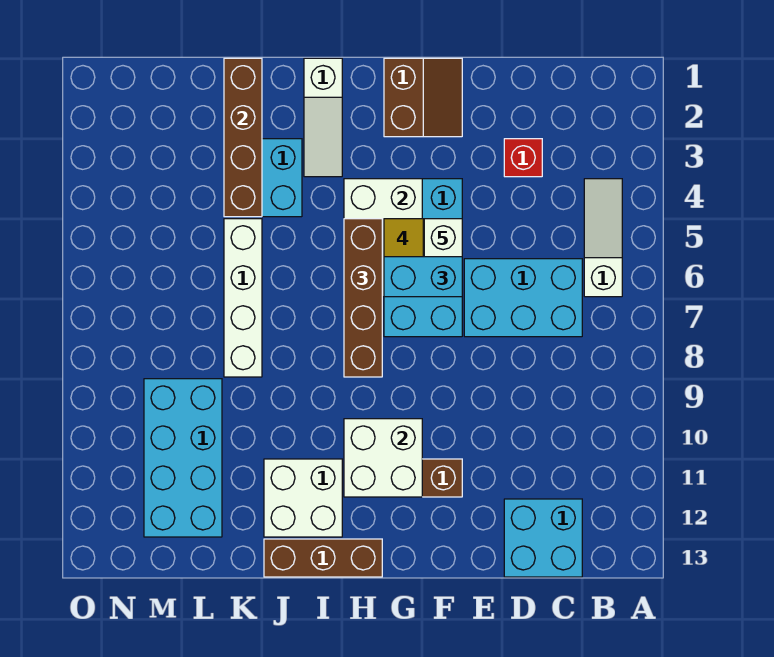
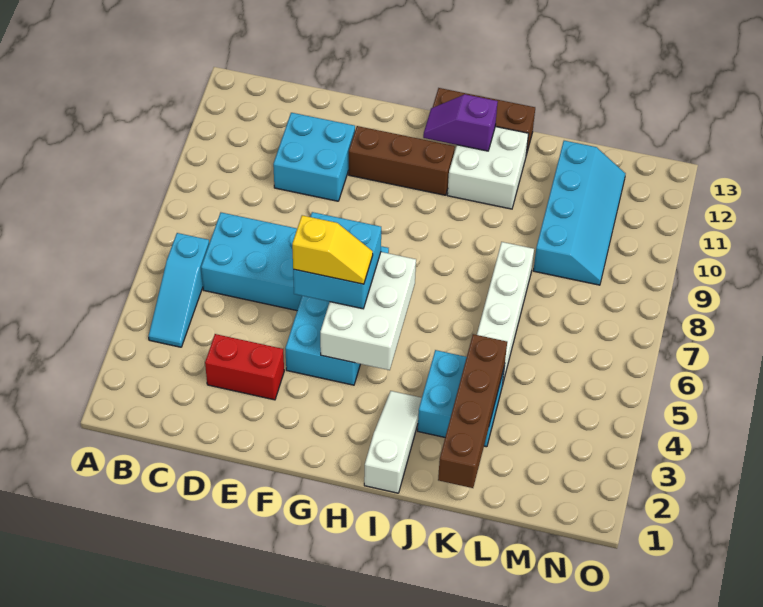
white slope B4:B6 level 1 top 6 -> cyan slope B4:B6 level 1 top 6
cyan brick C12:D13 level 1 -> cyan brick D10:E11 level 1
red brick D3 level 1 -> red brick D3:E3 level 1
brown slope F1:G2 level 1 top G -> none
white brick F5 level 5 -> none
white brick G10:H11 level 2 -> none
brown brick H5:H8 level 3 -> none
none -> purple slope H12:I12 level 2 top I
cyan brick L9:M12 level 1 -> cyan slope L9:M12 level 1 top L

